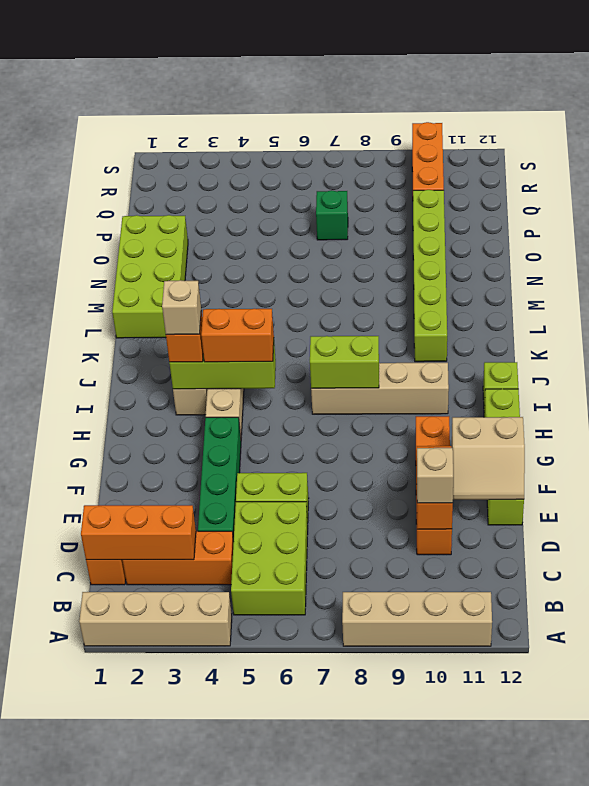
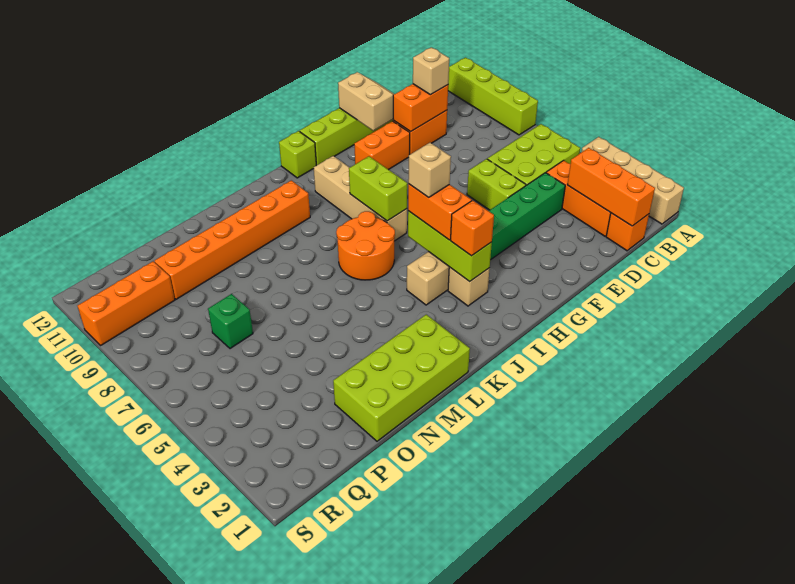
tan brick A8:A11 level 1 -> lime brick A8:A11 level 1
tan brick I3 level 4 -> tan brick I5 level 4
none -> orange round brick J6:K7 level 1
lime brick K10:P10 level 1 -> orange brick K10:P10 level 1

